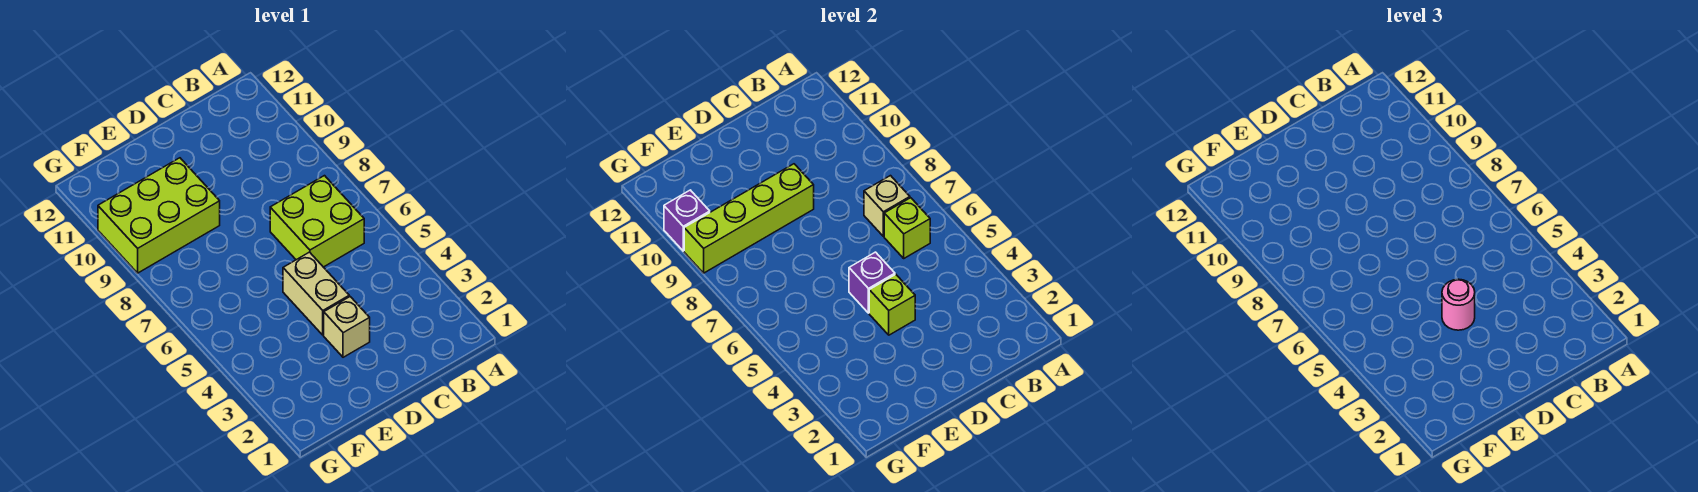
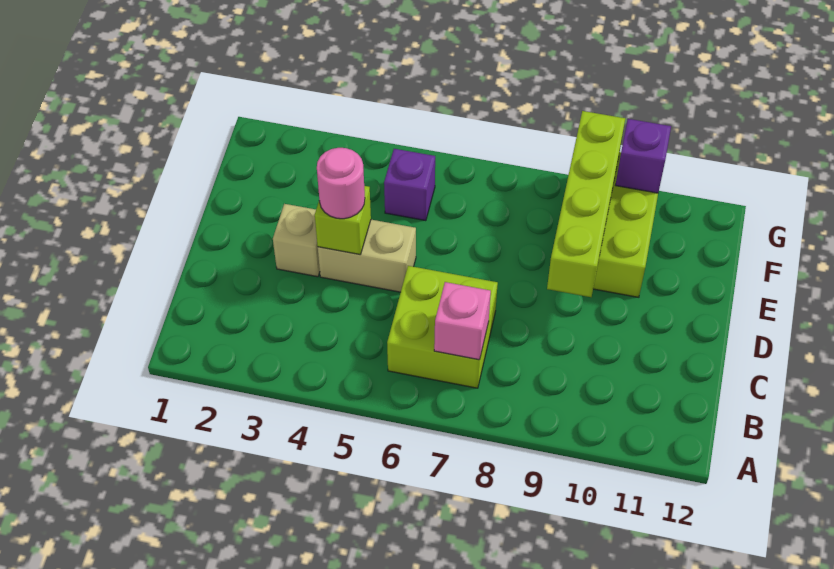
lime brick B6 level 2 -> none
tan brick B7 level 2 -> pink brick B7 level 2
purple brick D5 level 2 -> purple brick F5 level 1

